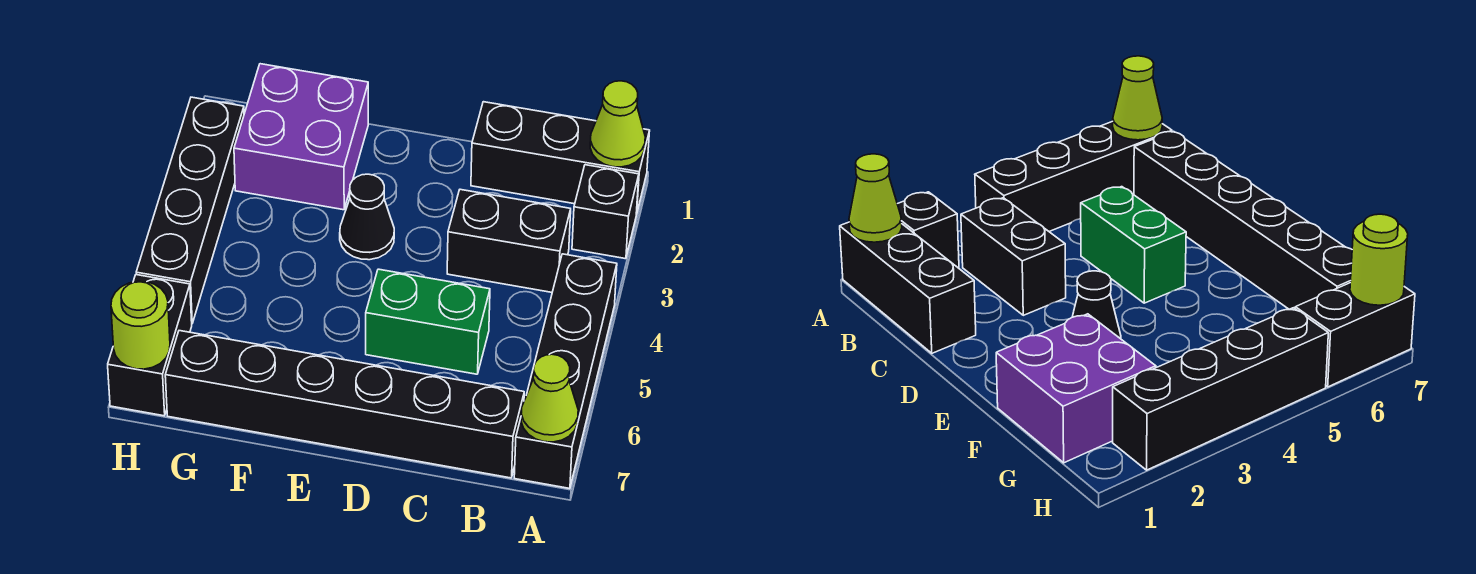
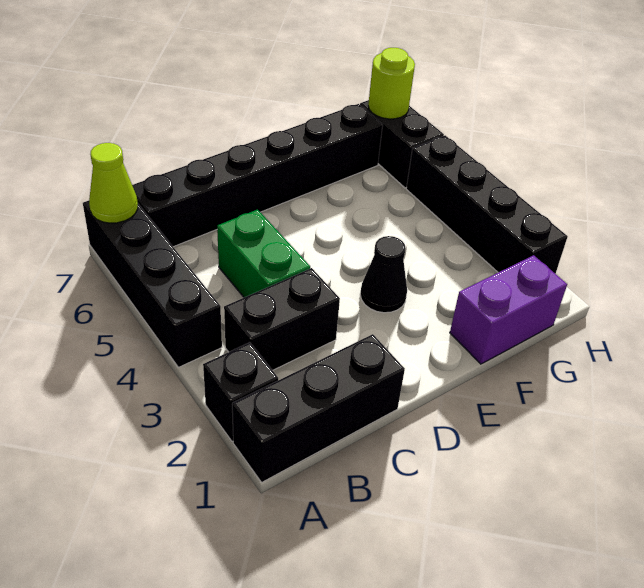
lime cone A1 level 2 -> none
green brick C5:D5 level 1 -> green brick C4:C5 level 1
purple brick F1:G2 level 1 -> purple brick F1:G1 level 1

